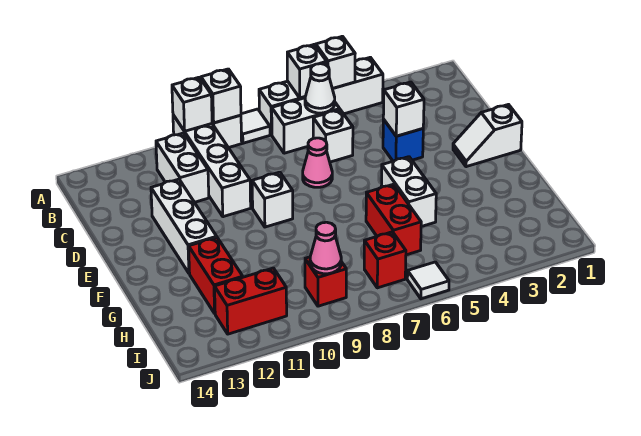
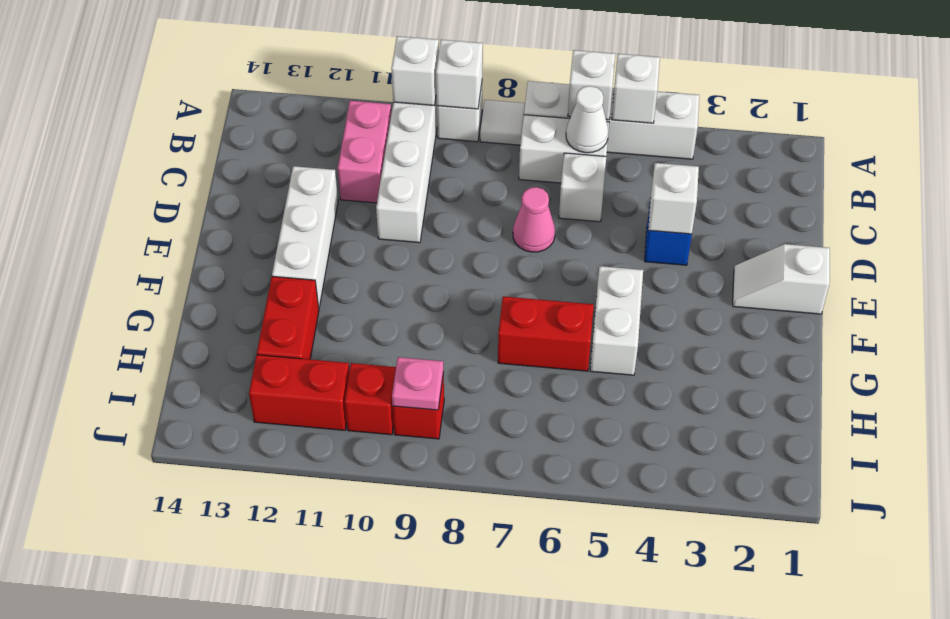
white brick B11:C11 level 1 -> pink brick B11:C11 level 1
white brick E9 level 1 -> none
red brick G6:H6 level 1 -> red brick G6:G7 level 1
red brick I7 level 1 -> red brick I10 level 1
pink cone I9 level 2 -> pink plate I9 level 2
white tile J6 level 1 -> none

